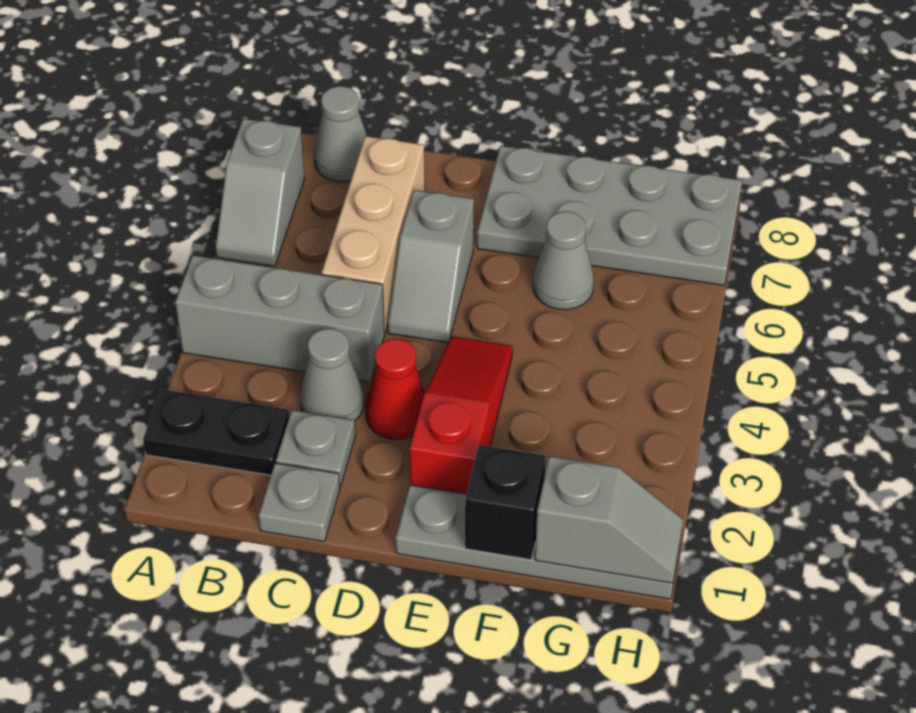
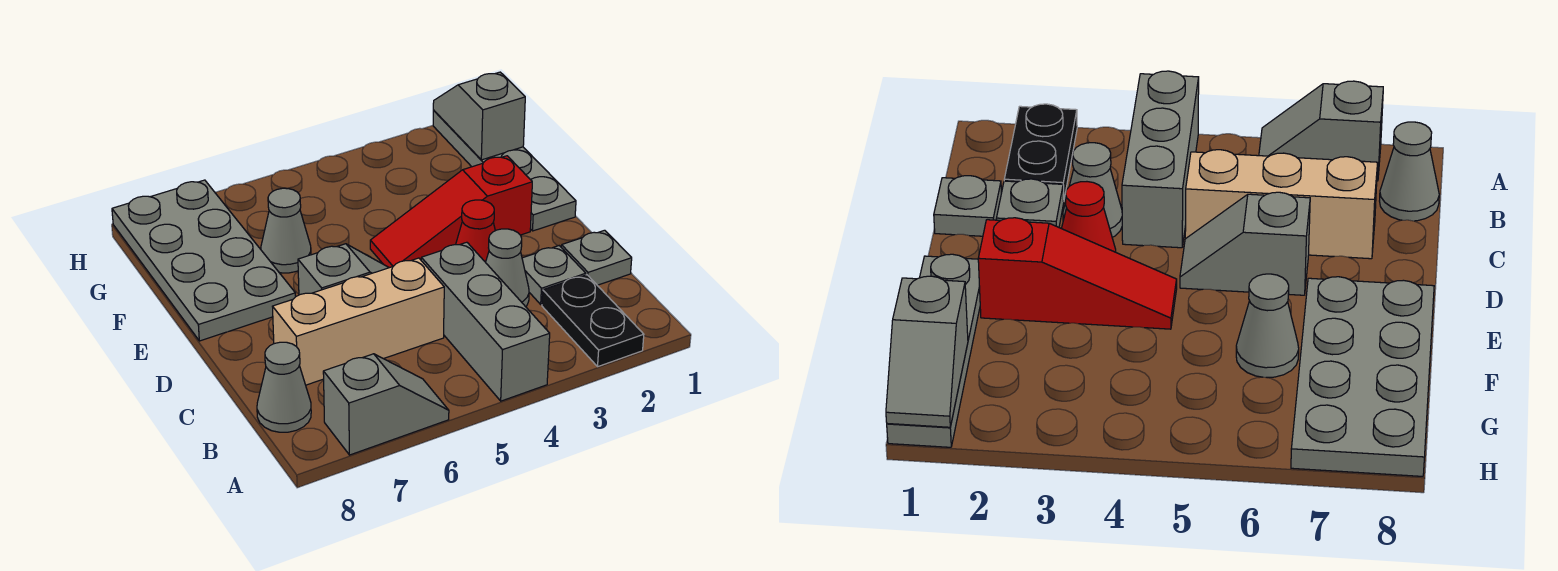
black brick F1 level 2 -> none

